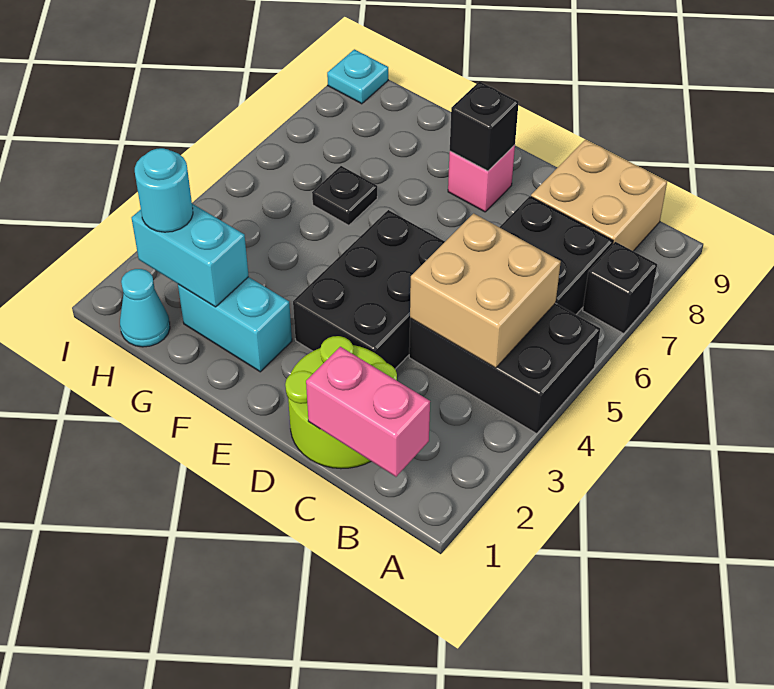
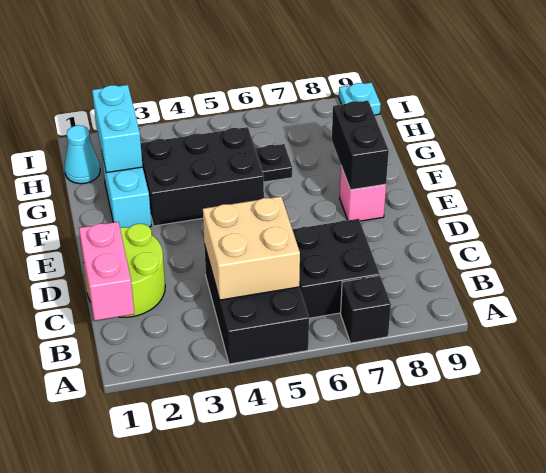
tan brick B8:C9 level 1 -> none
black brick D3:E5 level 1 -> black brick F3:G5 level 1
black brick E8 level 2 -> black brick E8:F8 level 2
cyan round brick H2 level 3 -> none

